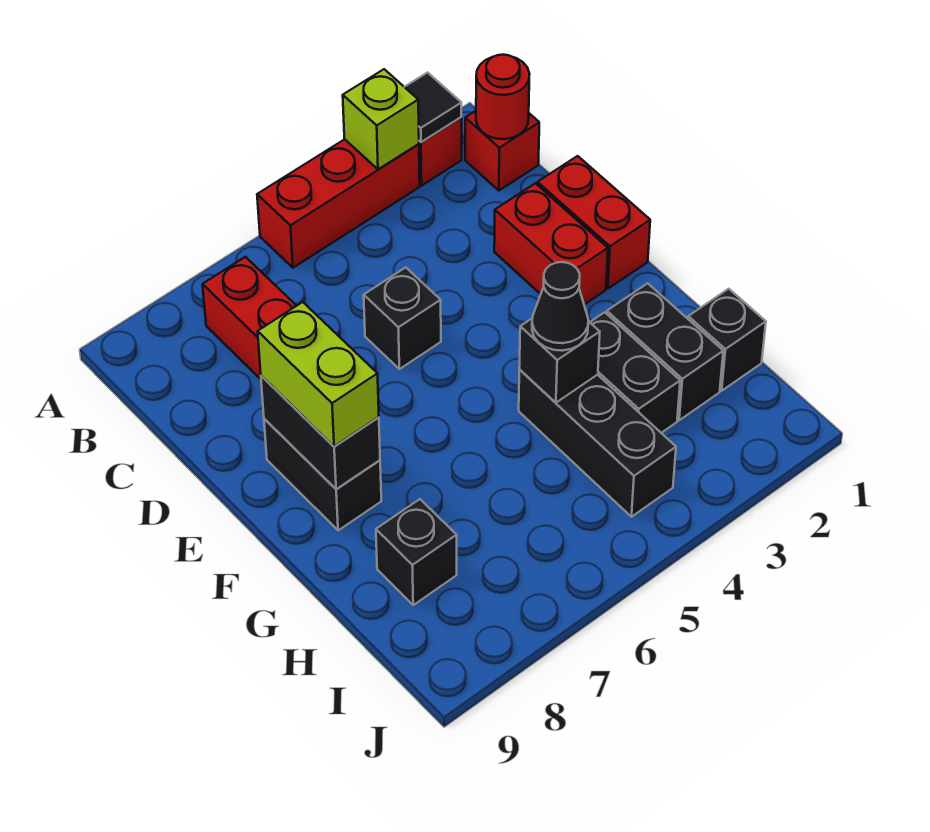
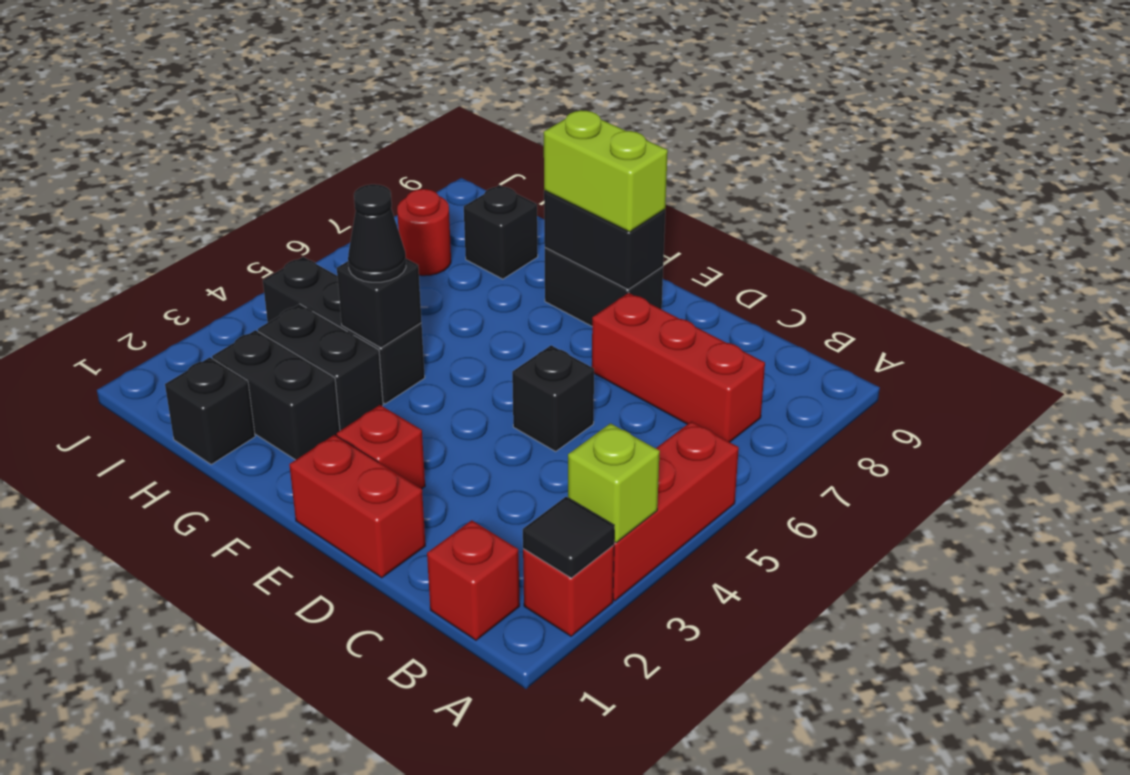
red round brick B1 level 2 -> red round brick I7 level 1
red brick D2:E2 level 1 -> red brick E2 level 1

